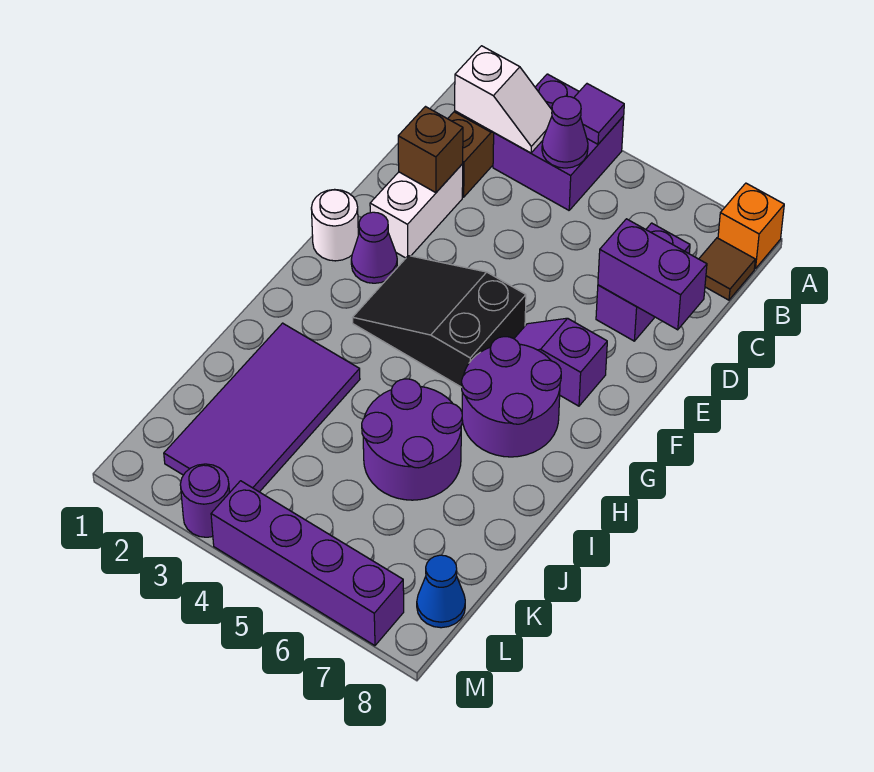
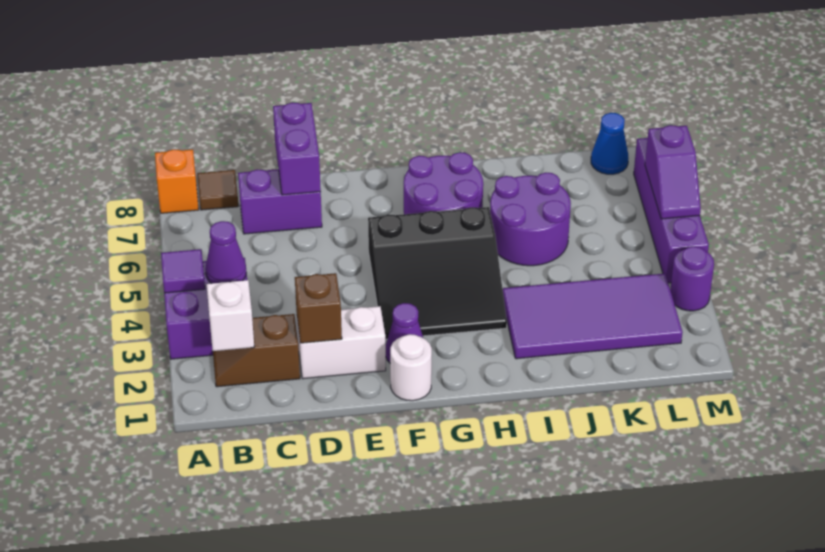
black slope F3:G5 level 1 top 5 -> black slope F3:H5 level 1 top 5
purple slope F6:F7 level 1 top 7 -> purple slope M5:M6 level 2 top 6

